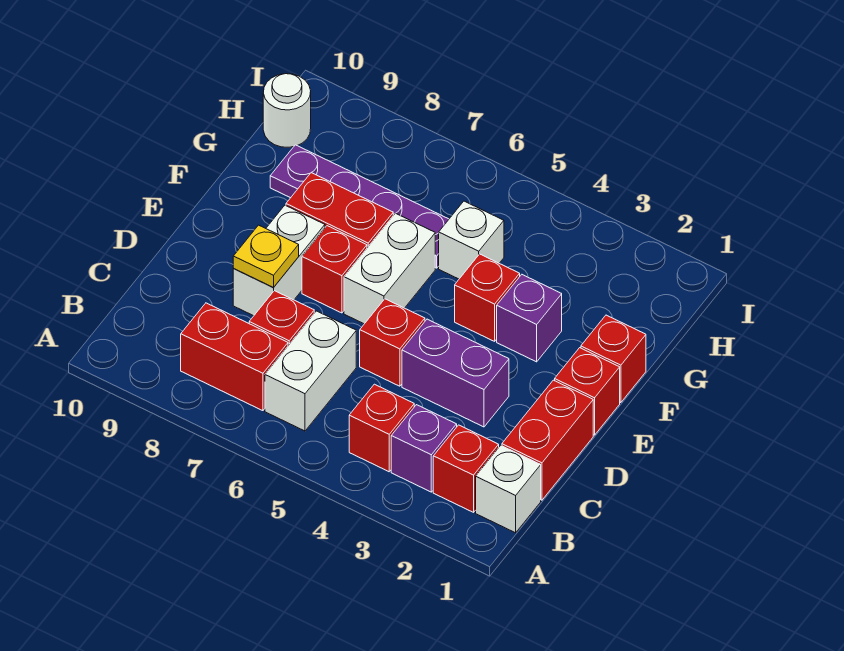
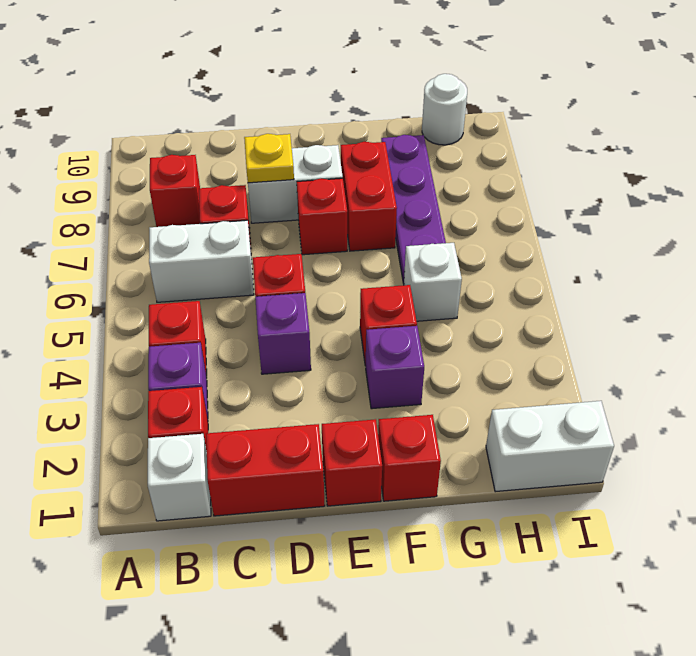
red brick B7:B8 level 1 -> red brick B8 level 1
purple brick D3:D4 level 1 -> purple brick D4 level 1
white brick E6:F6 level 1 -> white brick H1:I1 level 1

